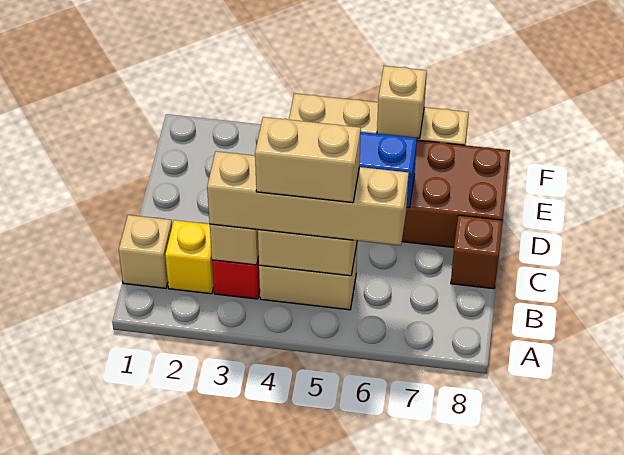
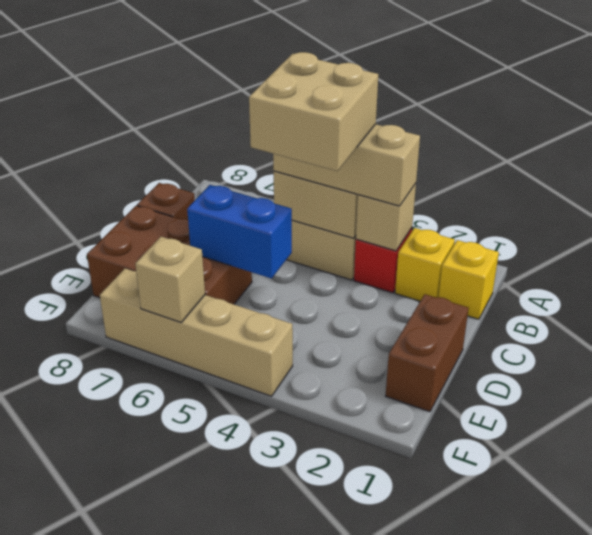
tan brick B1 level 1 -> yellow brick B1 level 1
tan brick B3:B6 level 3 -> tan brick B3:B5 level 3
tan brick B4:B5 level 4 -> tan brick B4:C5 level 4
none -> brown brick D1:E1 level 1

